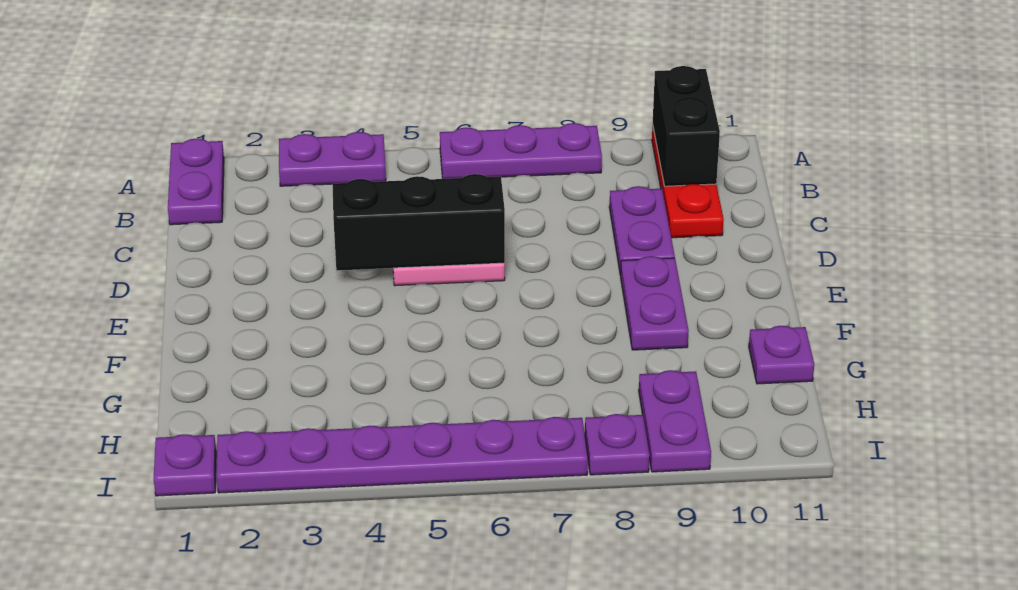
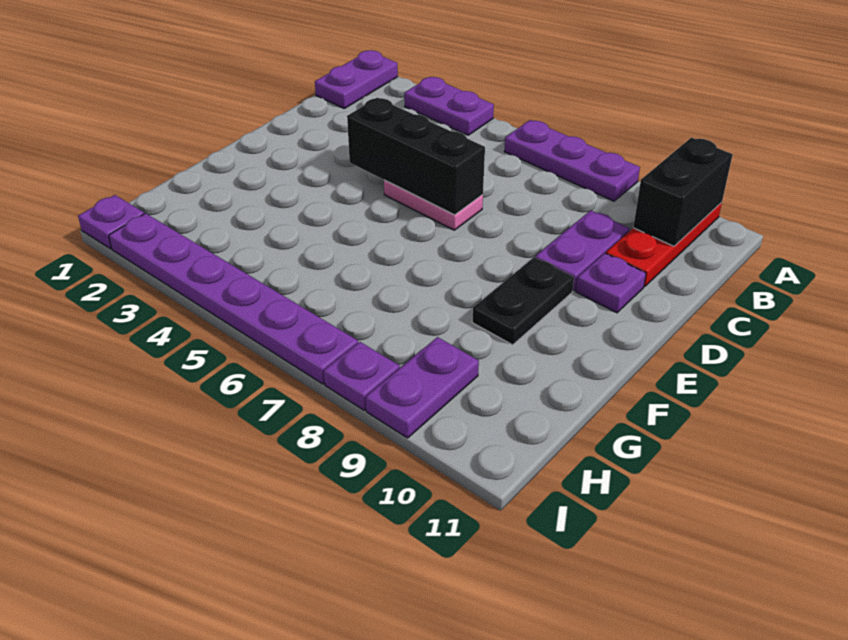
purple plate E9:F9 level 1 -> black plate E9:F9 level 1
purple plate G11 level 1 -> purple plate D10 level 1

